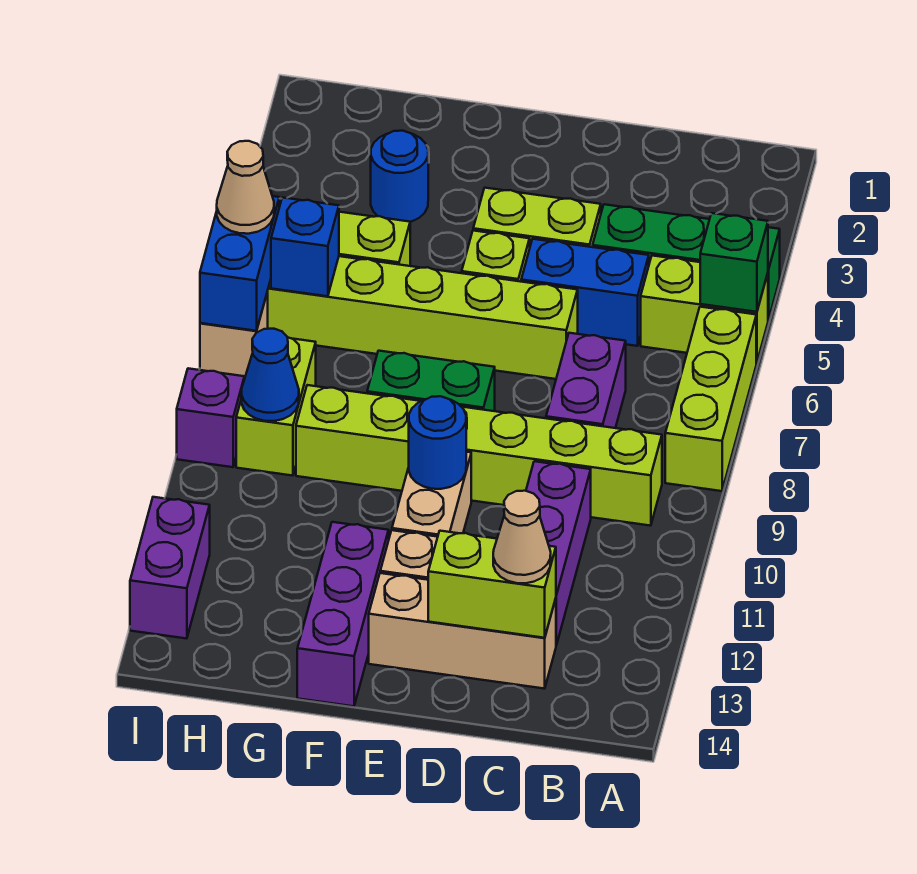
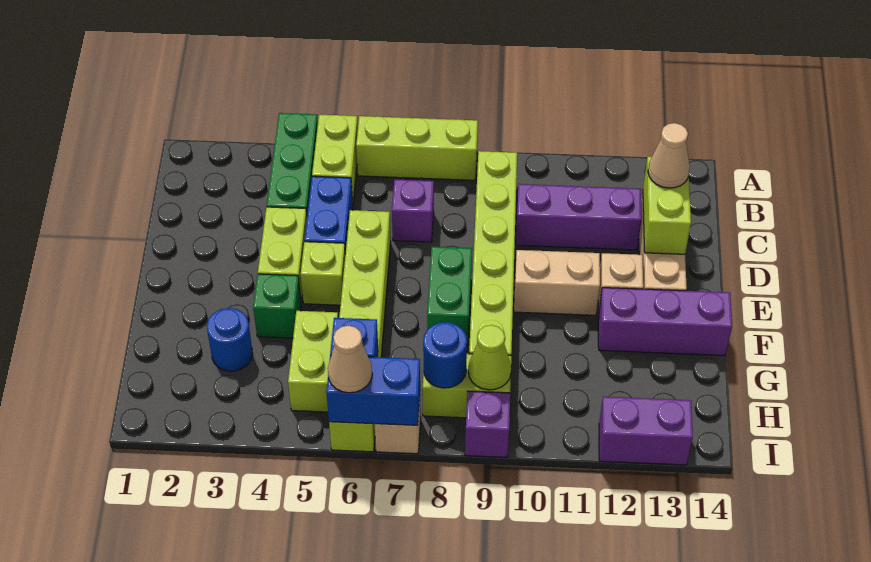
green brick A5 level 2 -> green brick F4 level 1
purple brick C7:C8 level 1 -> purple brick C7 level 1
blue round brick E10 level 2 -> blue round brick H8 level 2
blue cone H9 level 2 -> lime cone H9 level 2

